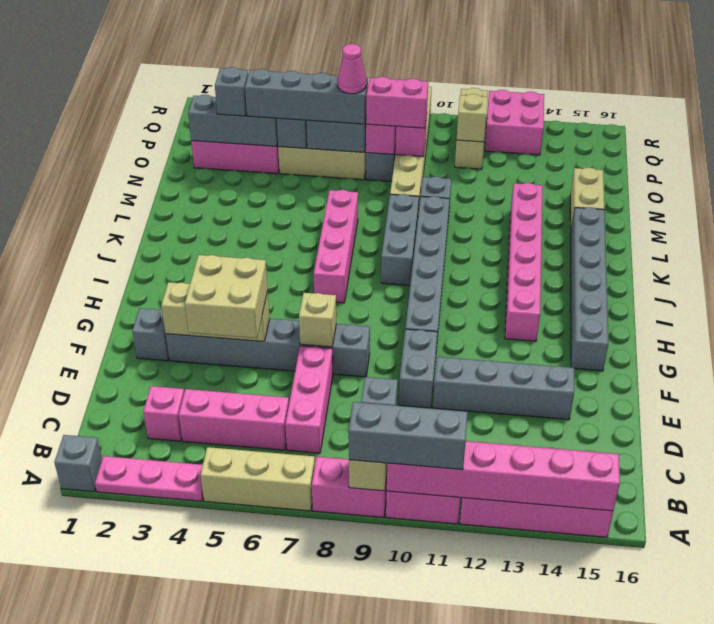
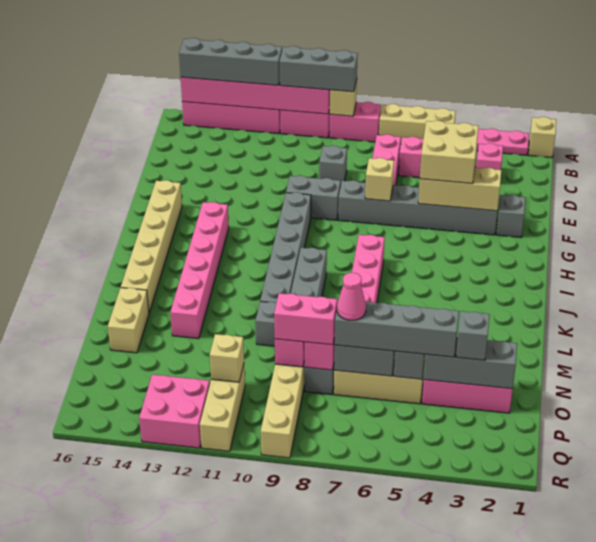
grey brick A1 level 1 -> tan brick A1 level 1
grey brick E10:F10 level 1 -> grey brick F9:F10 level 1
grey brick E11:E14 level 1 -> grey brick A12:A15 level 3
grey brick G15:L15 level 1 -> tan brick G15:L15 level 1

